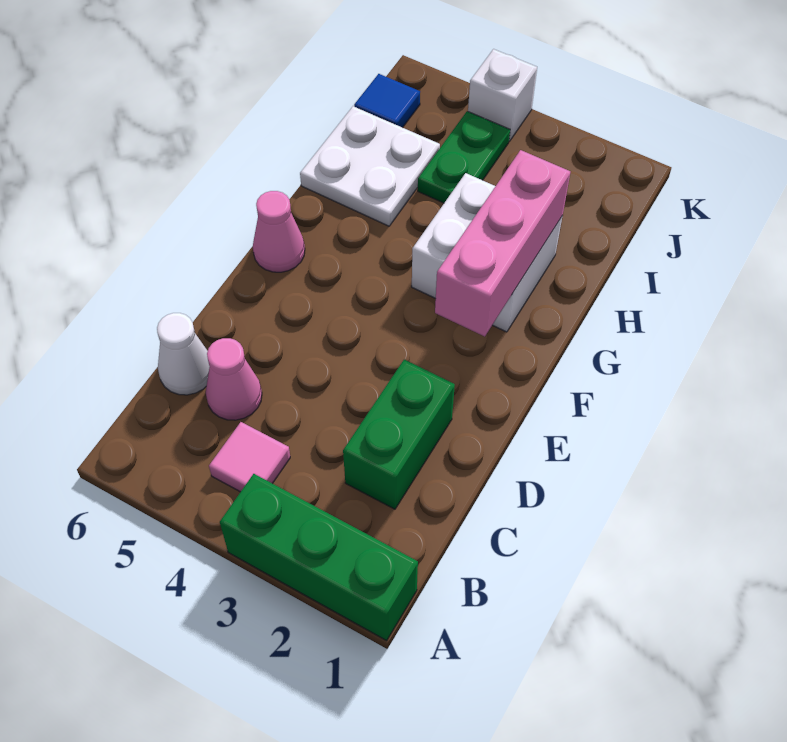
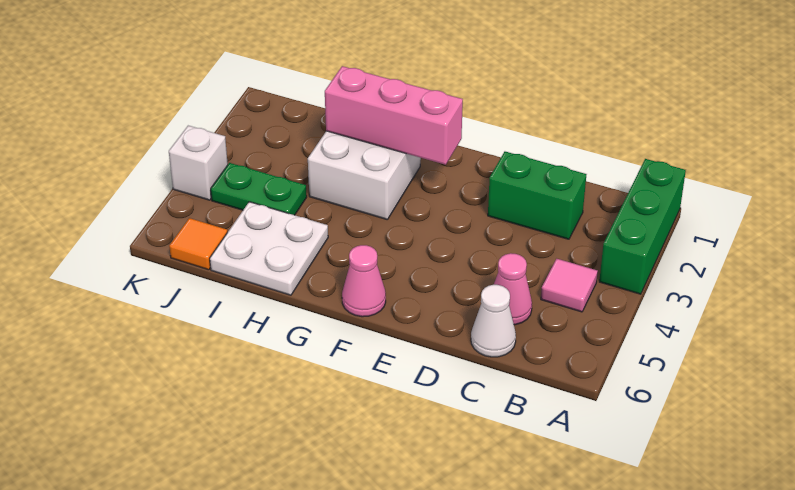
blue tile J6 level 1 -> orange tile J6 level 1

